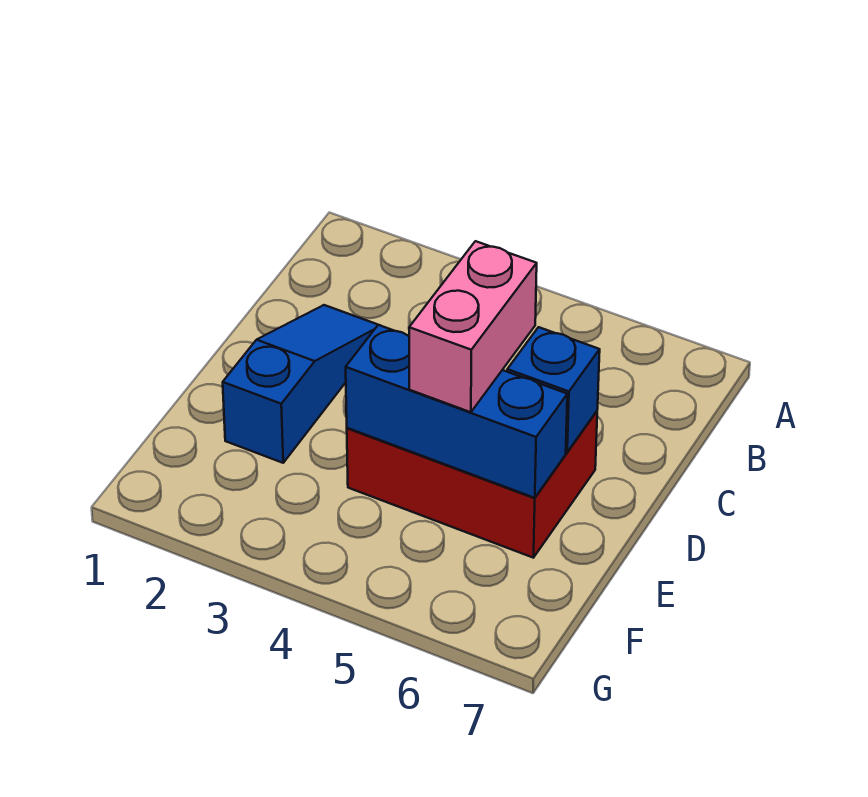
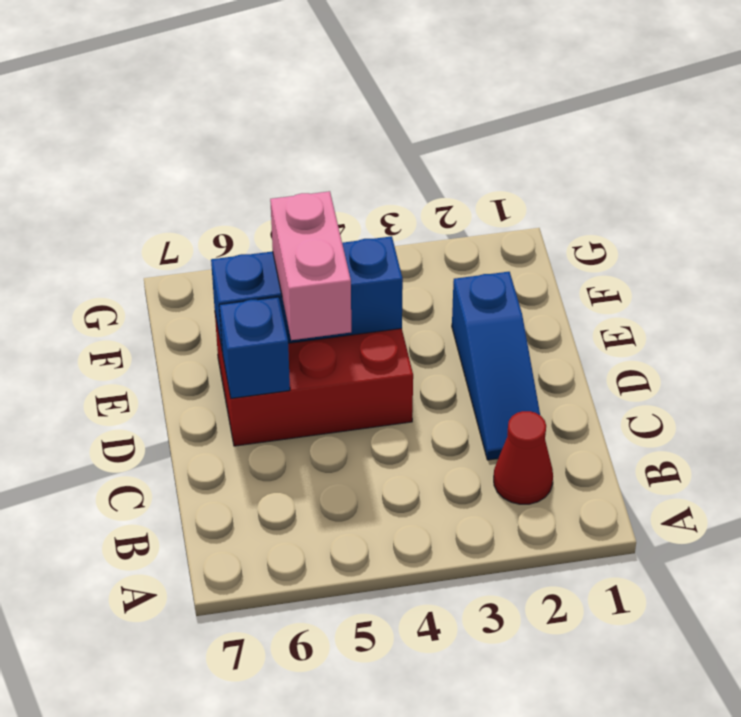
none -> red cone B2 level 1

